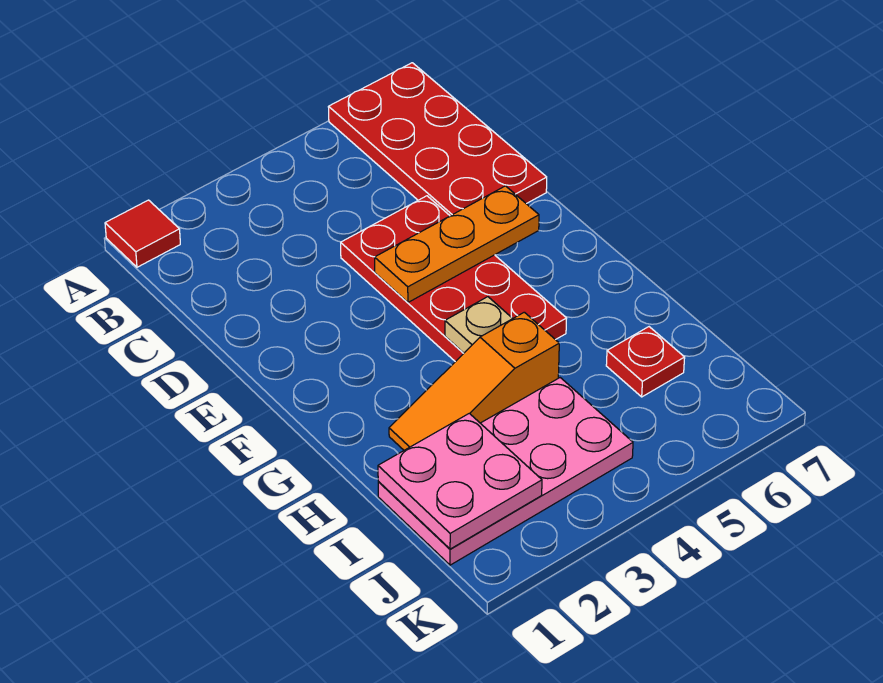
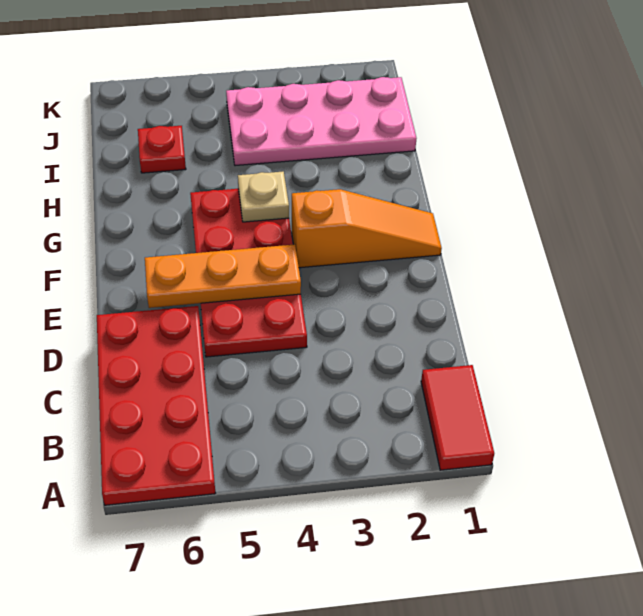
red tile A1 level 1 -> red tile A1:B1 level 1
orange slope H2:H4 level 1 top 4 -> orange slope F1:F3 level 1 top 3
pink plate I1:J2 level 2 -> none

